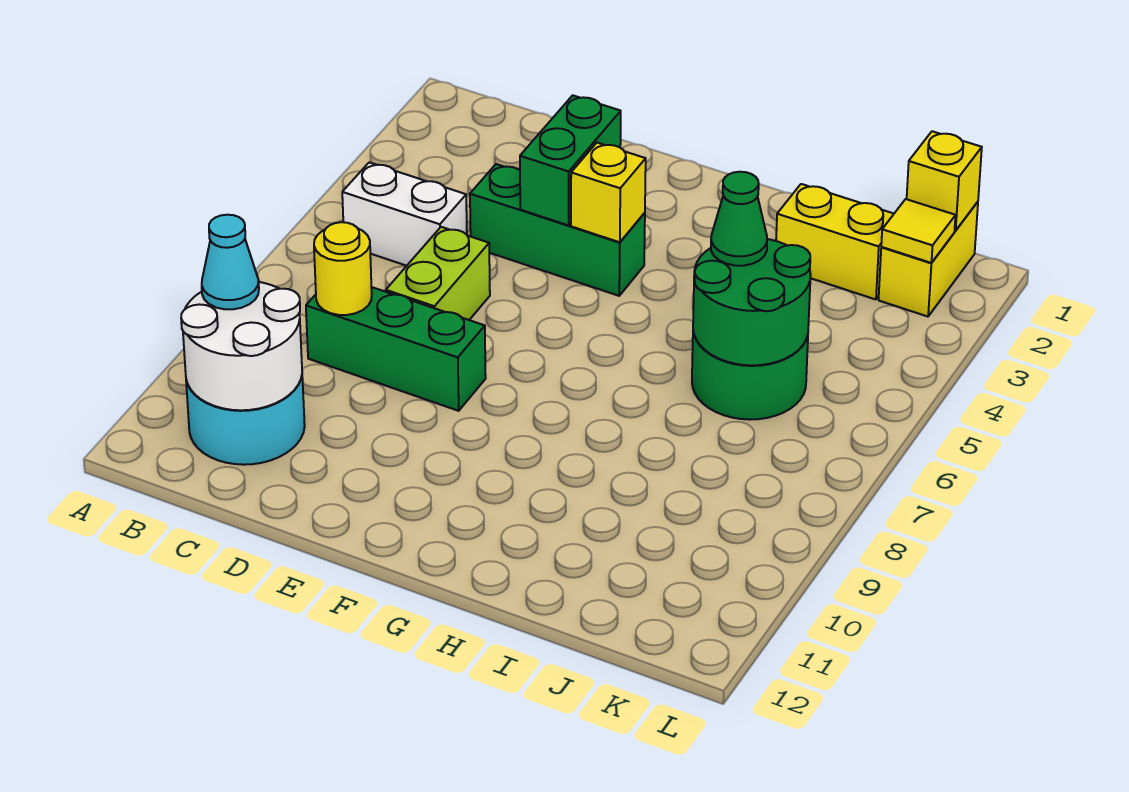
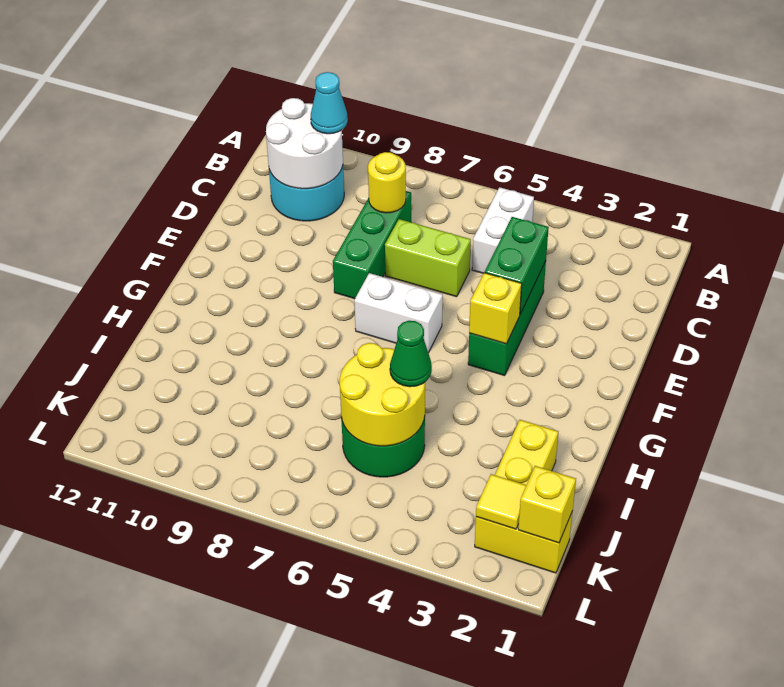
green brick E3:E4 level 2 -> green brick D4:E4 level 2
none -> white brick F6:F7 level 1
green round brick I5:J6 level 2 -> yellow round brick I5:J6 level 2

